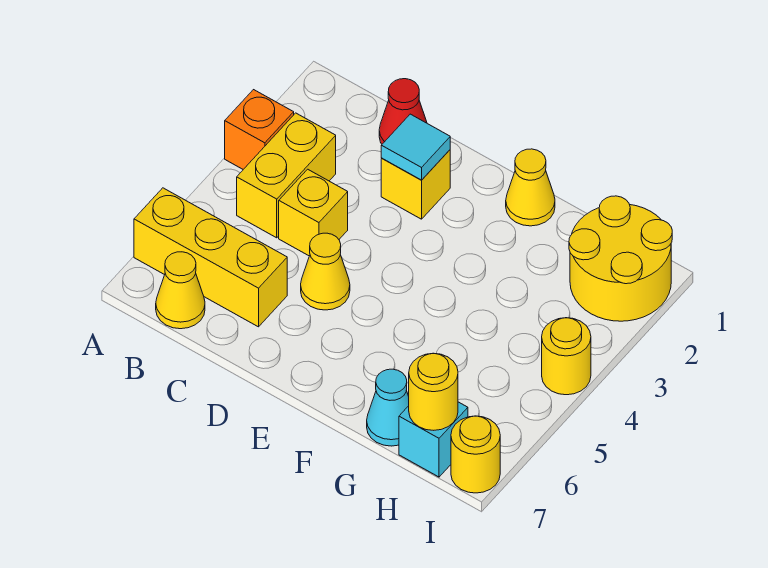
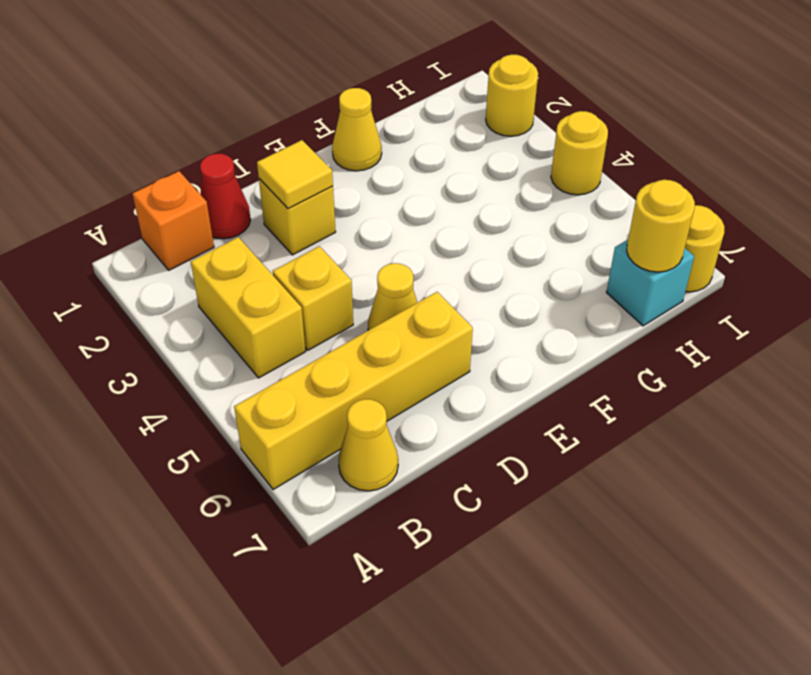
orange brick A3 level 1 -> orange brick B1 level 1
yellow brick A6:C6 level 1 -> yellow brick A6:D6 level 1
cyan tile D2 level 2 -> yellow tile D2 level 2
cyan cone G7 level 1 -> none
yellow round brick H1:I2 level 1 -> yellow round brick I2 level 1

